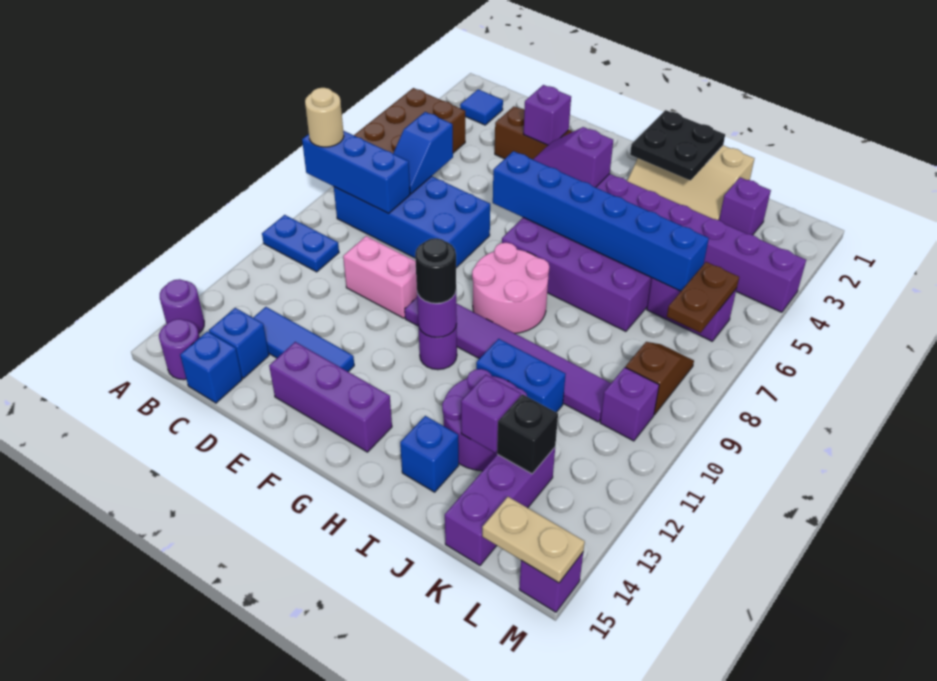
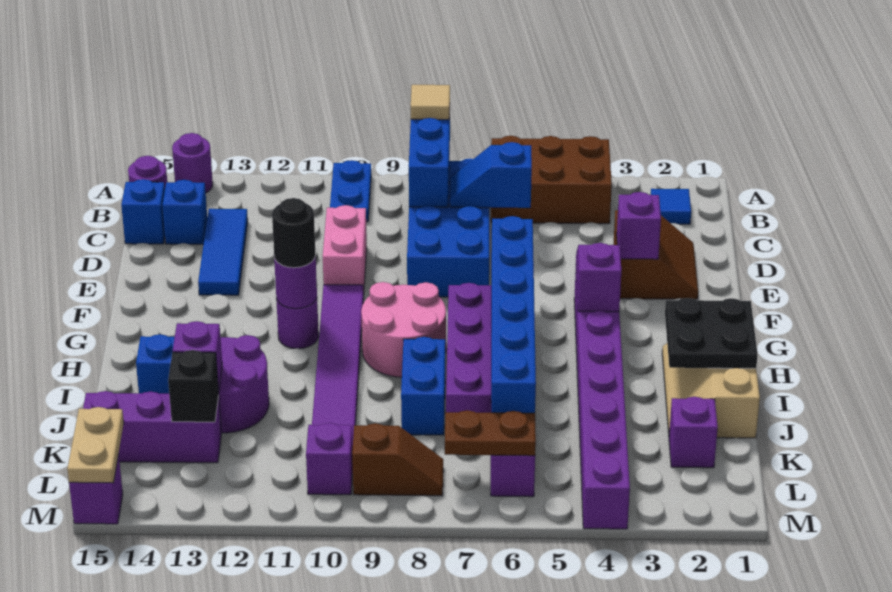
tan round brick A8 level 3 -> tan tile A8 level 3
purple brick E14:G14 level 1 -> none
blue brick I11:J11 level 1 -> blue brick I8:J8 level 1

